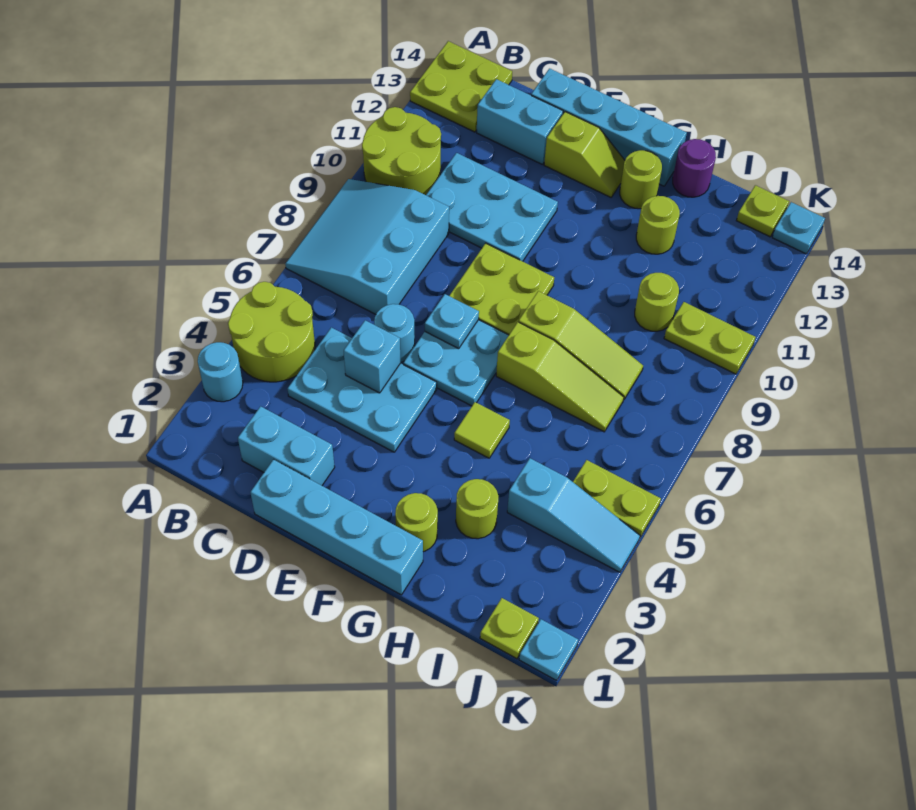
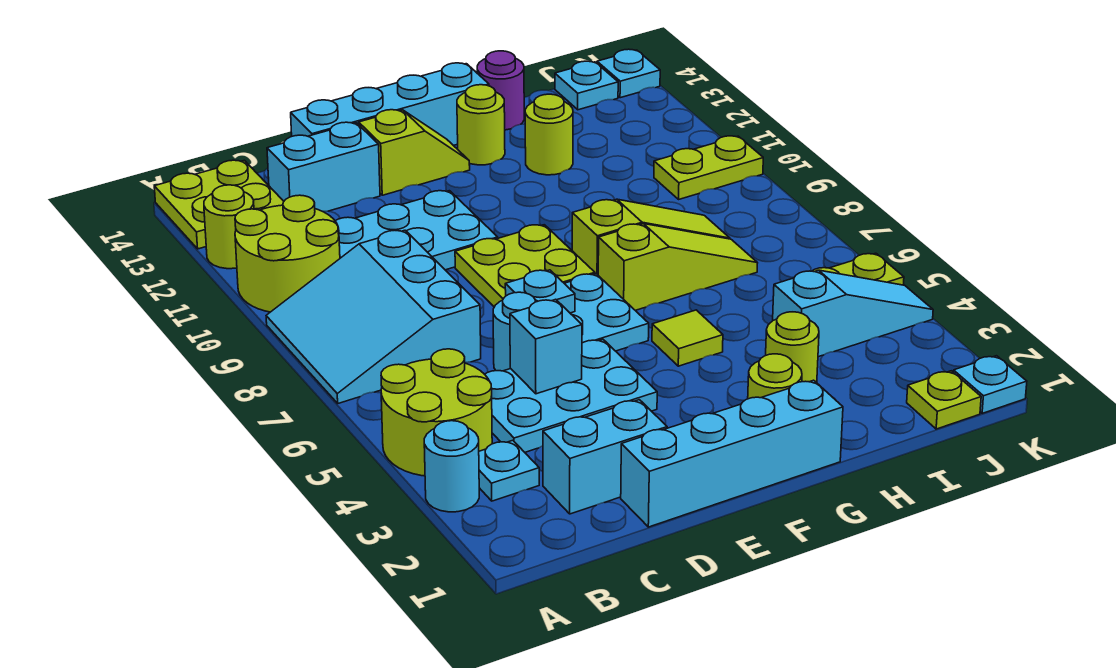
none -> cyan plate B3 level 1
lime round brick I10 level 1 -> lime round brick A12 level 1
lime plate J14 level 1 -> cyan plate J14 level 1

